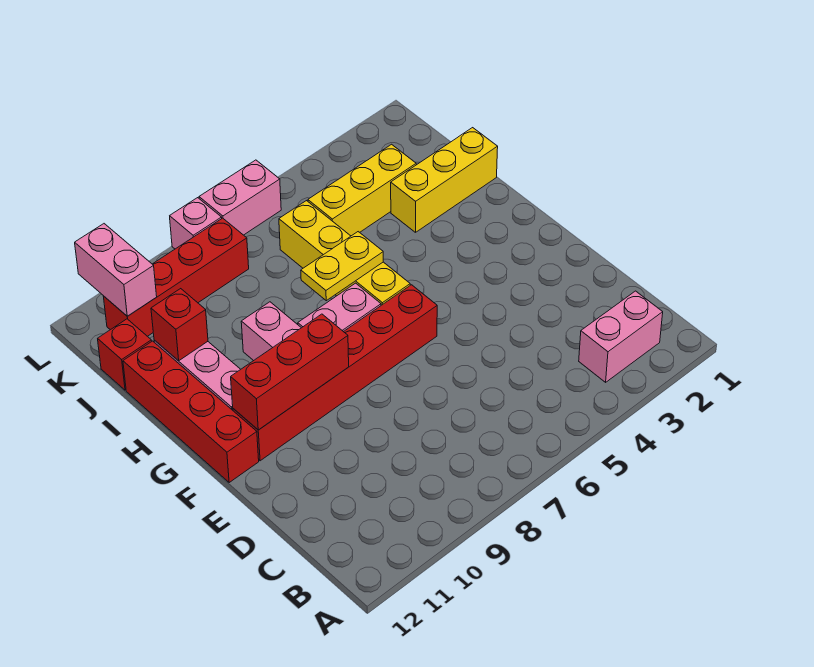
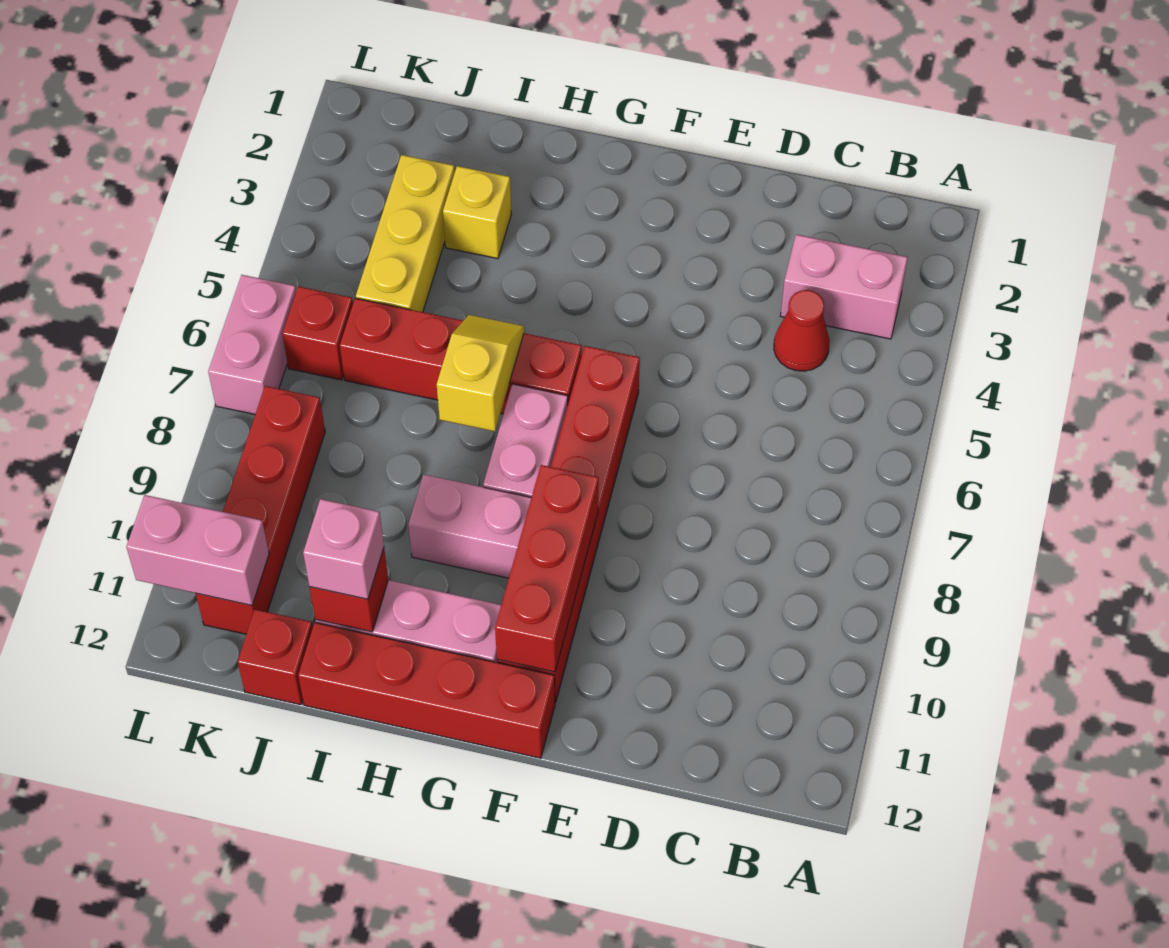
pink brick B2:B3 level 1 -> pink brick B3:C3 level 1
none -> red cone C4 level 1
yellow brick G6:J6 level 1 -> red brick G6:J6 level 1
yellow plate H6:H7 level 2 -> yellow slope H6:H7 level 2 top 7
yellow brick I1:I3 level 1 -> yellow brick I3 level 1
none -> red brick K6 level 1
pink brick L8 level 1 -> pink brick I11 level 3

